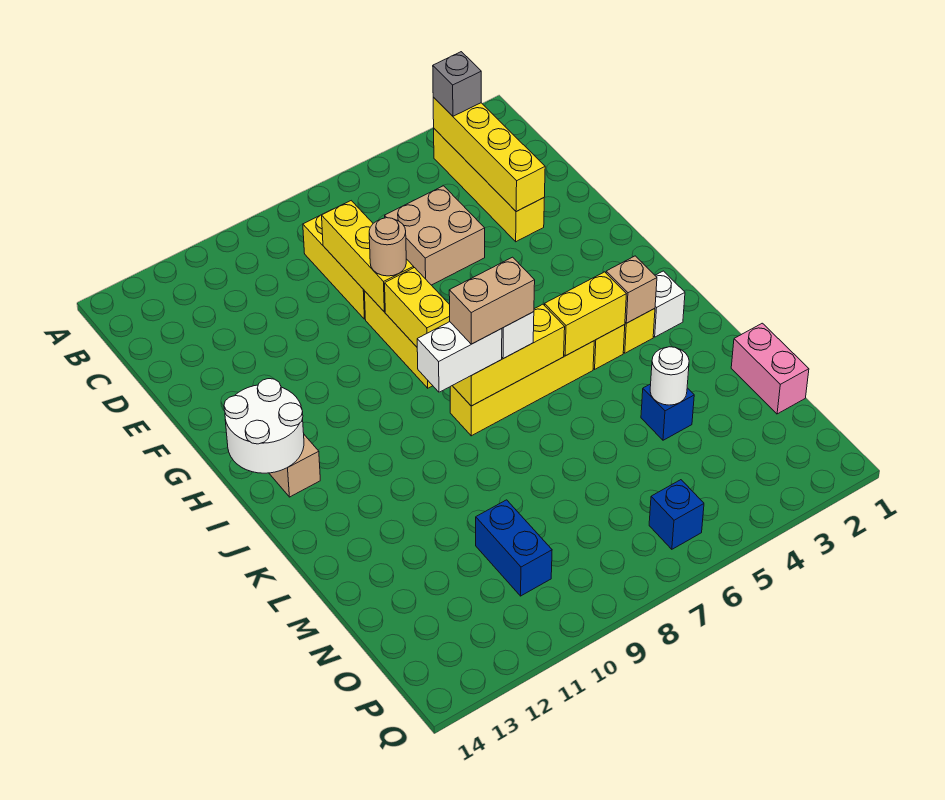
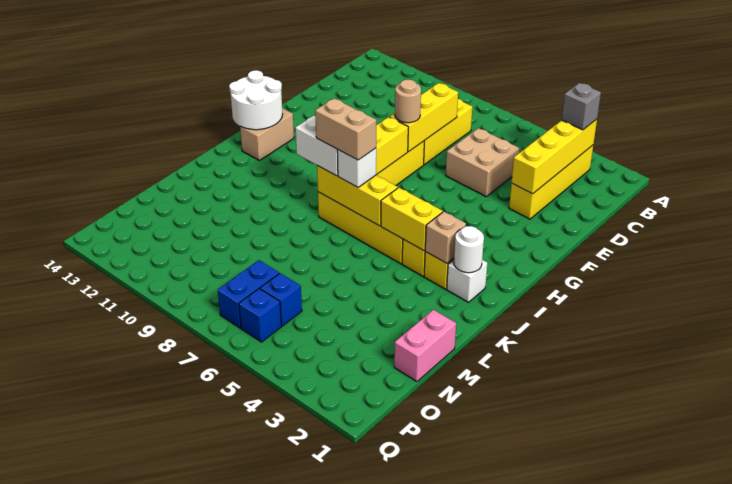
blue brick M4 level 1 -> blue brick O6 level 1
white round brick M4 level 2 -> white round brick J2 level 2
blue brick N10:O10 level 1 -> blue brick O7:P7 level 1

